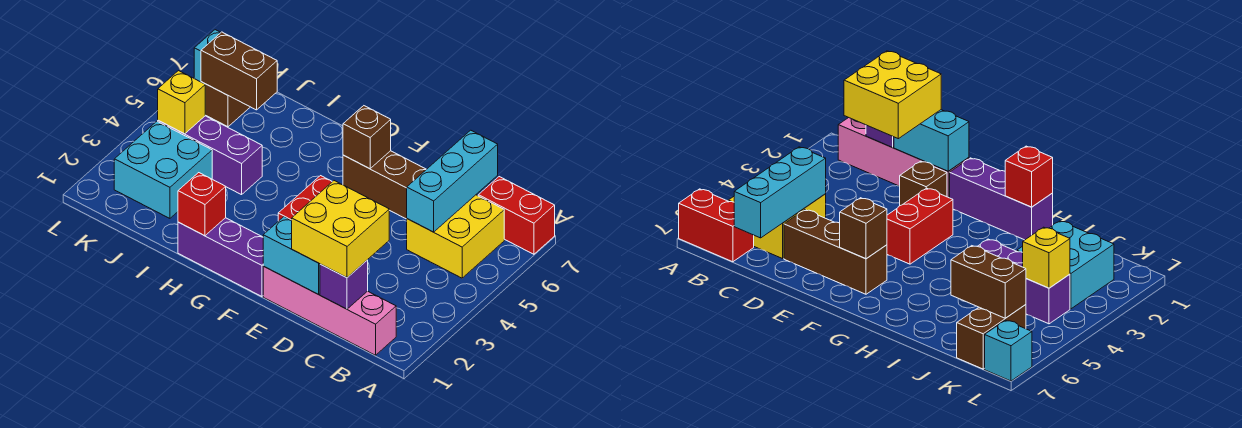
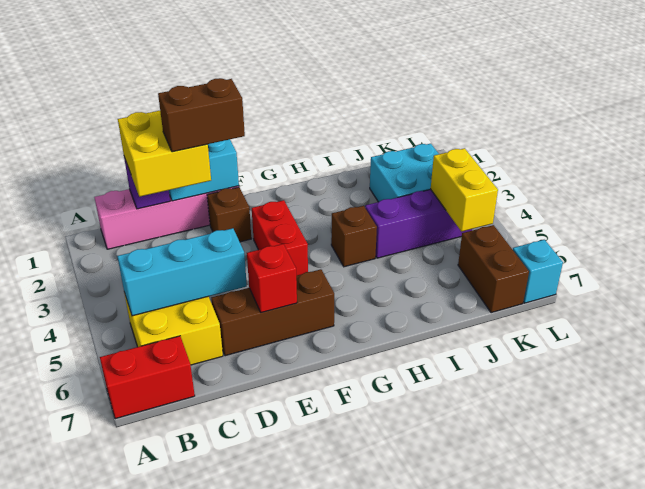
cyan brick C5:C7 level 2 -> cyan brick B5:D5 level 2
purple brick F1:H1 level 1 -> none
brown brick F6 level 2 -> brown brick H4 level 1
red brick H1 level 2 -> red brick E6 level 2
brown brick J6:K6 level 2 -> brown brick D2:E2 level 4
yellow brick K4 level 2 -> yellow brick K4:K5 level 2

